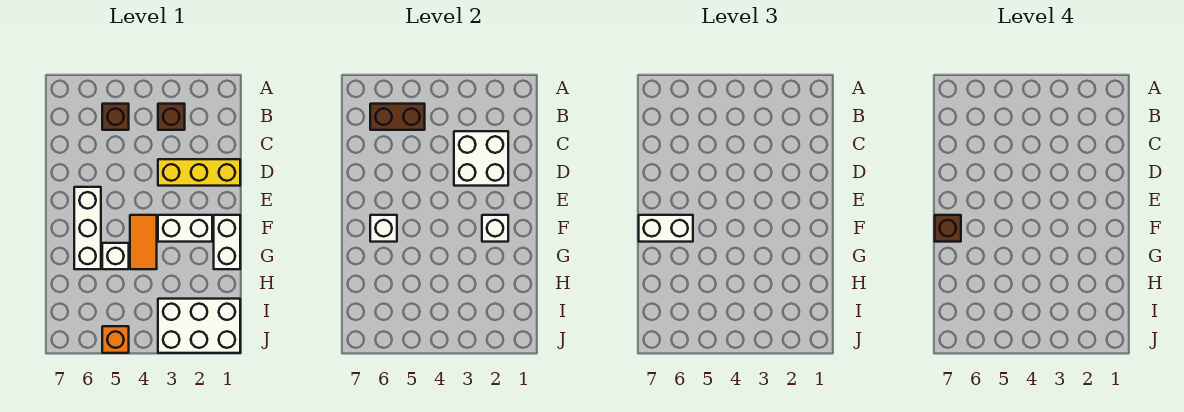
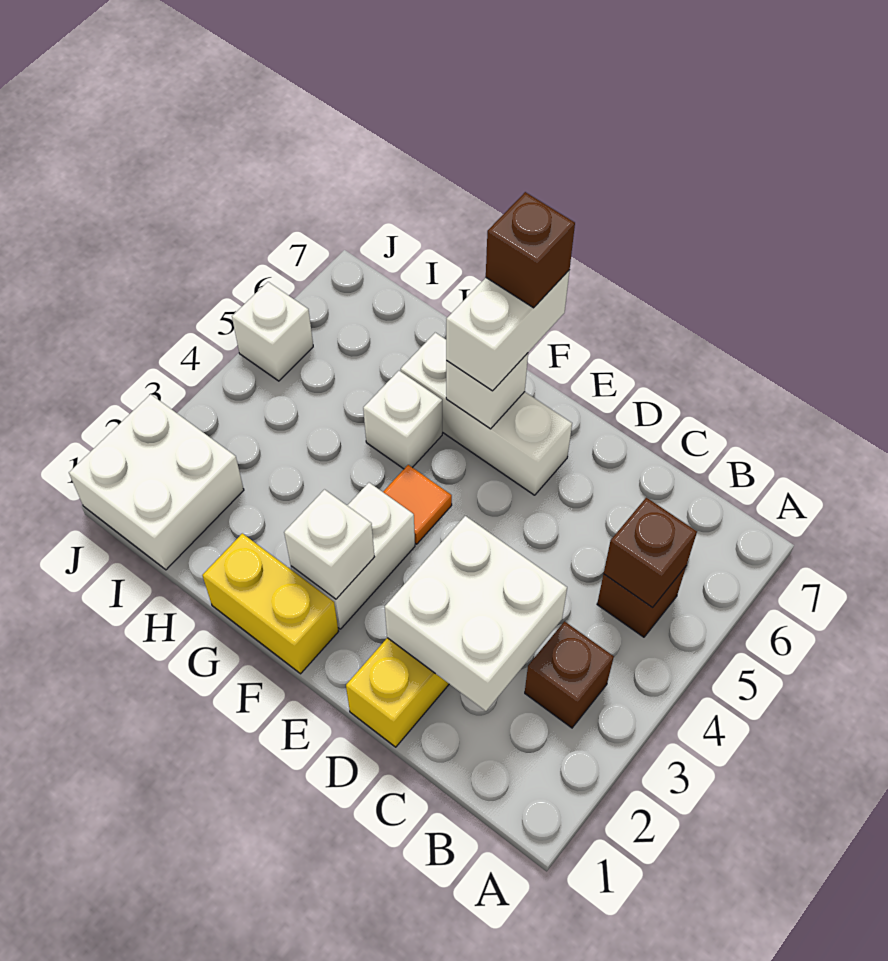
brown brick B5:B6 level 2 -> brown brick B5 level 2
white brick F1:G1 level 1 -> yellow brick F1:G1 level 1
orange tile F4:G4 level 1 -> orange tile F4 level 1
white brick I1:J3 level 1 -> white brick I1:J2 level 1
orange brick J5 level 1 -> white brick J5 level 1

